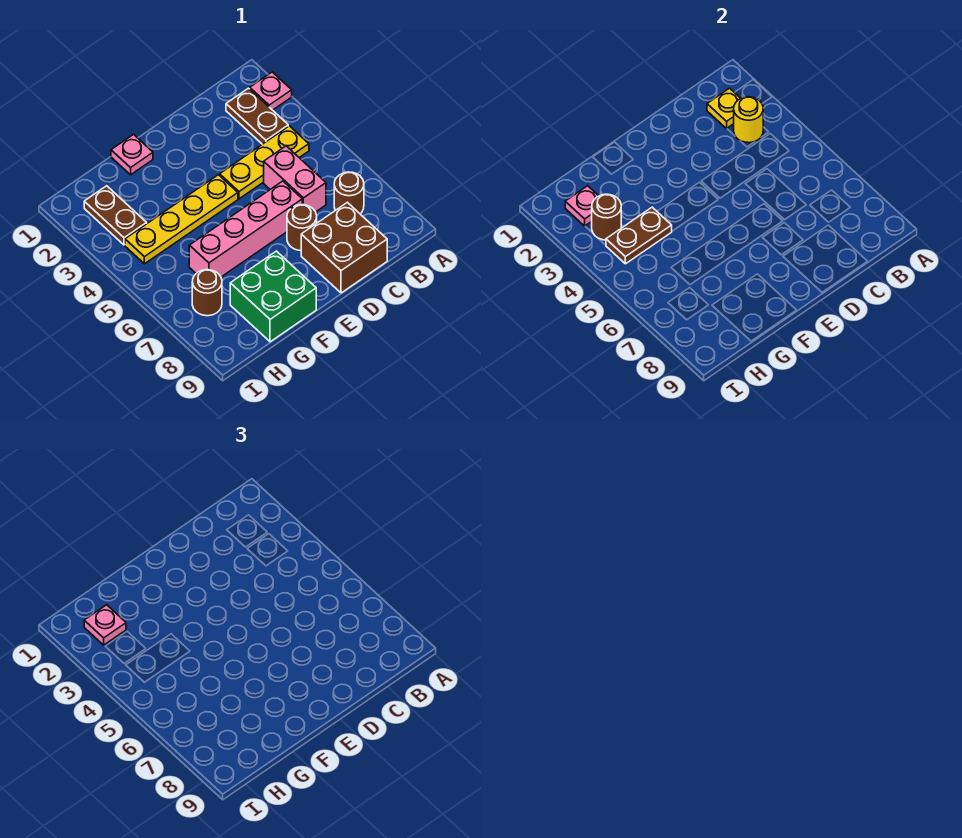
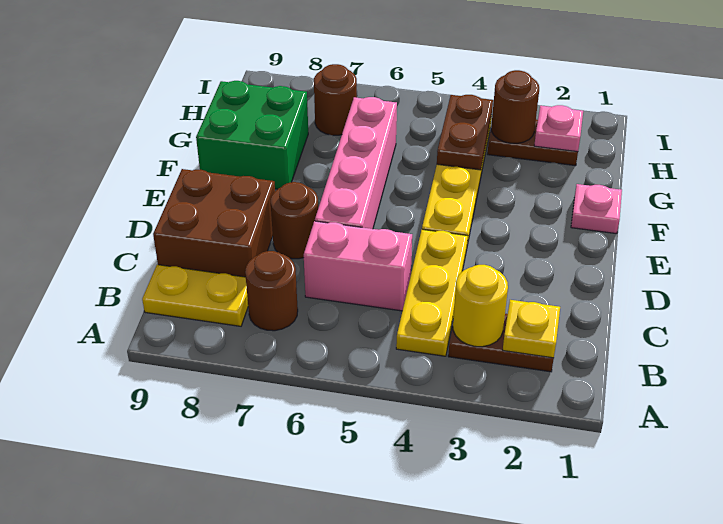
pink plate A2 level 1 -> none
none -> yellow plate B8:B9 level 1
pink plate H2 level 3 -> none

